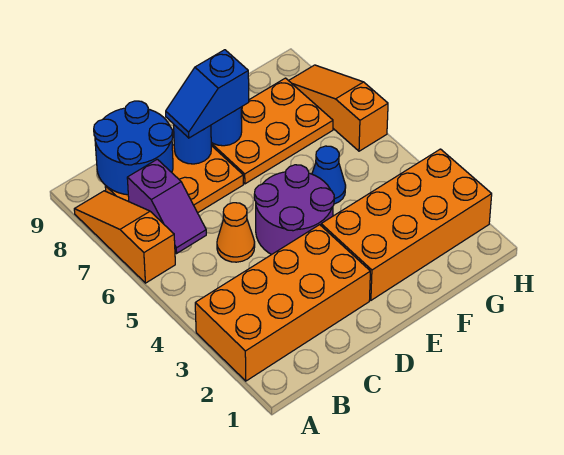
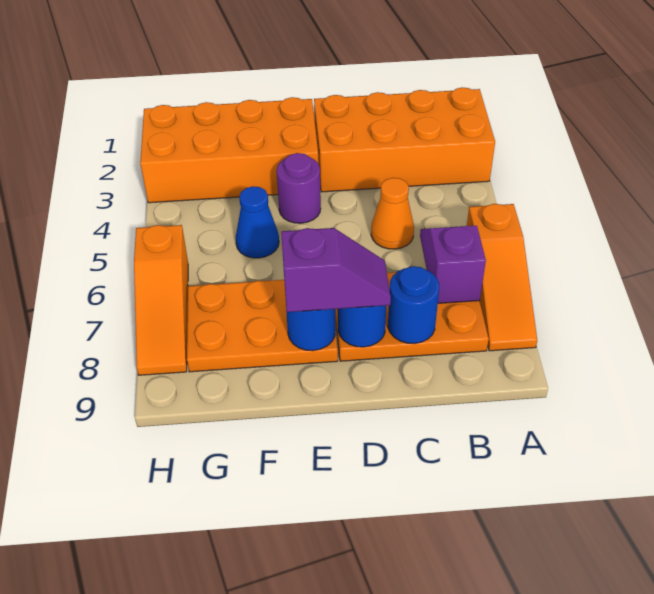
blue round brick B8:C9 level 2 -> blue round brick C8 level 2
purple round brick D4:E5 level 1 -> purple round brick E4 level 1
blue slope D8:E8 level 3 top E -> purple slope D8:E8 level 3 top E

